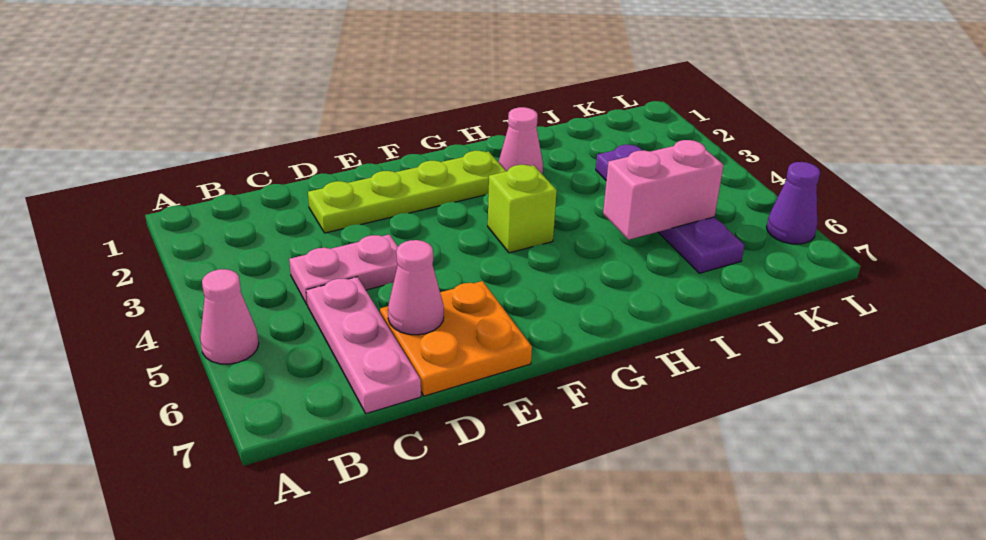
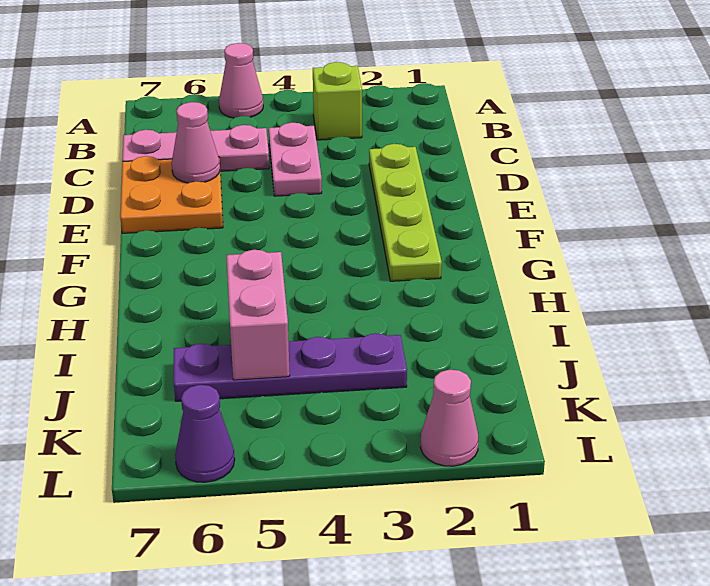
lime brick G4 level 1 -> lime brick B3 level 1
pink cone H2 level 1 -> pink cone L2 level 1

